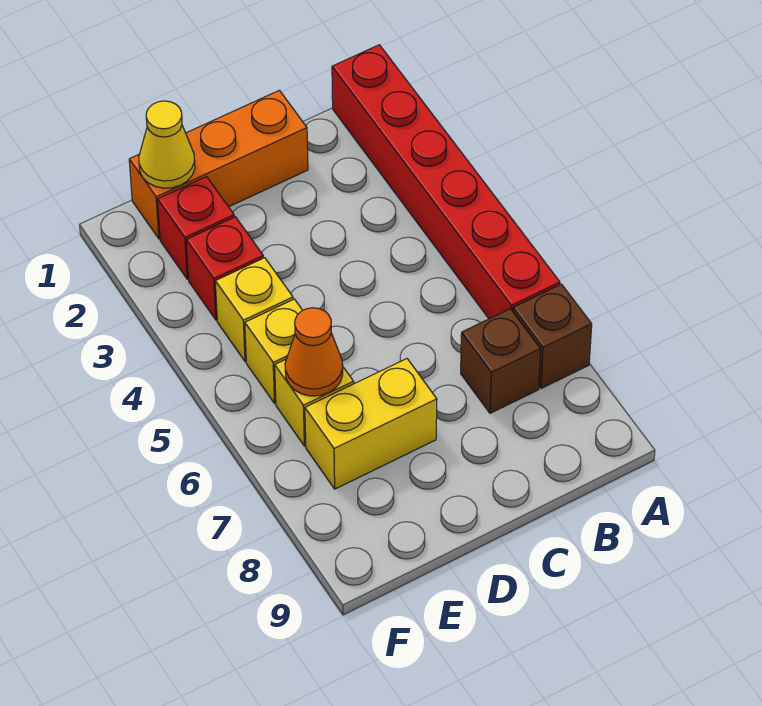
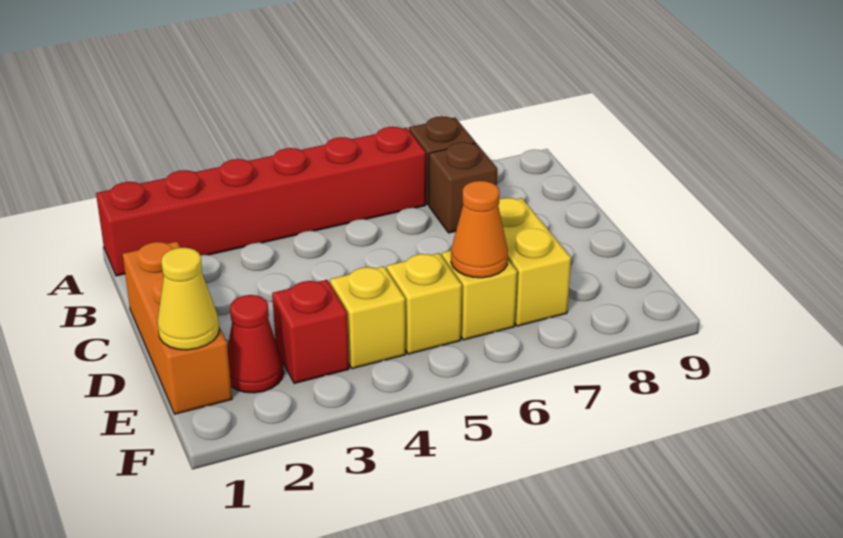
red brick E2 level 1 -> red cone E2 level 1

